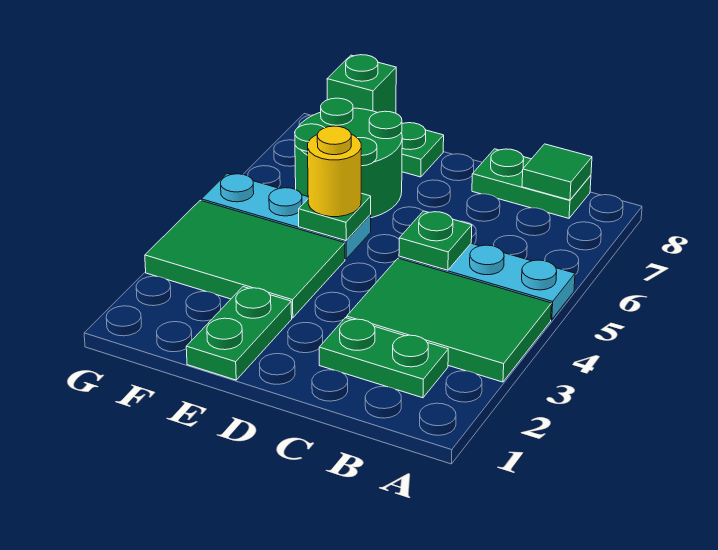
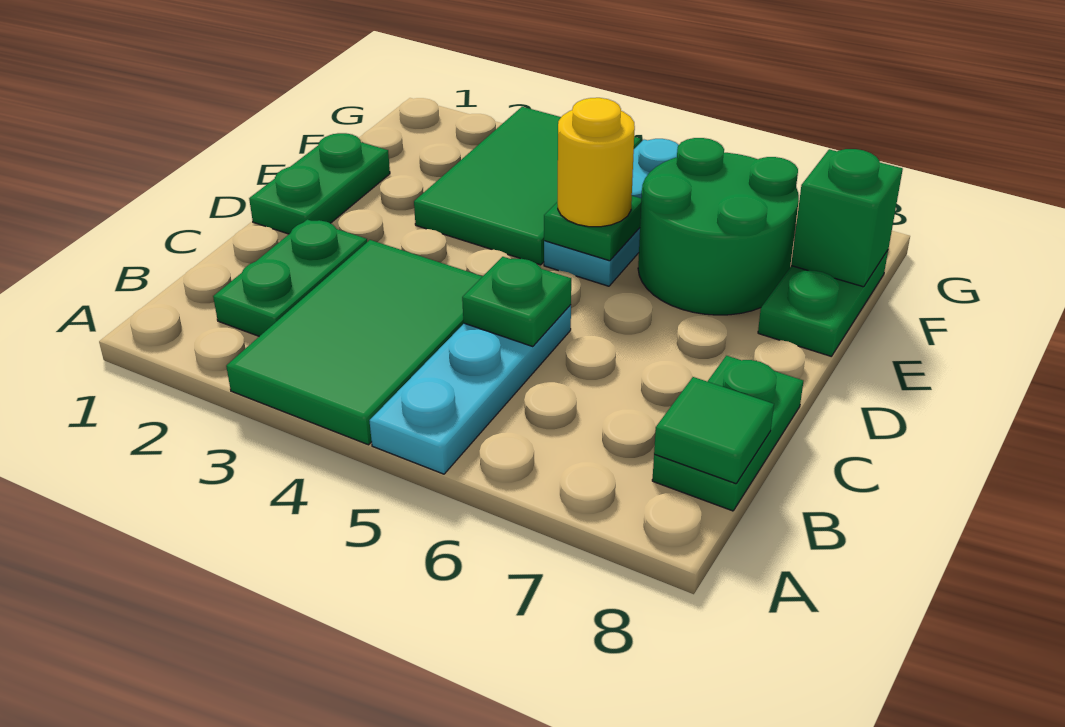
green plate E1:E2 level 1 -> green plate D1:E1 level 1

